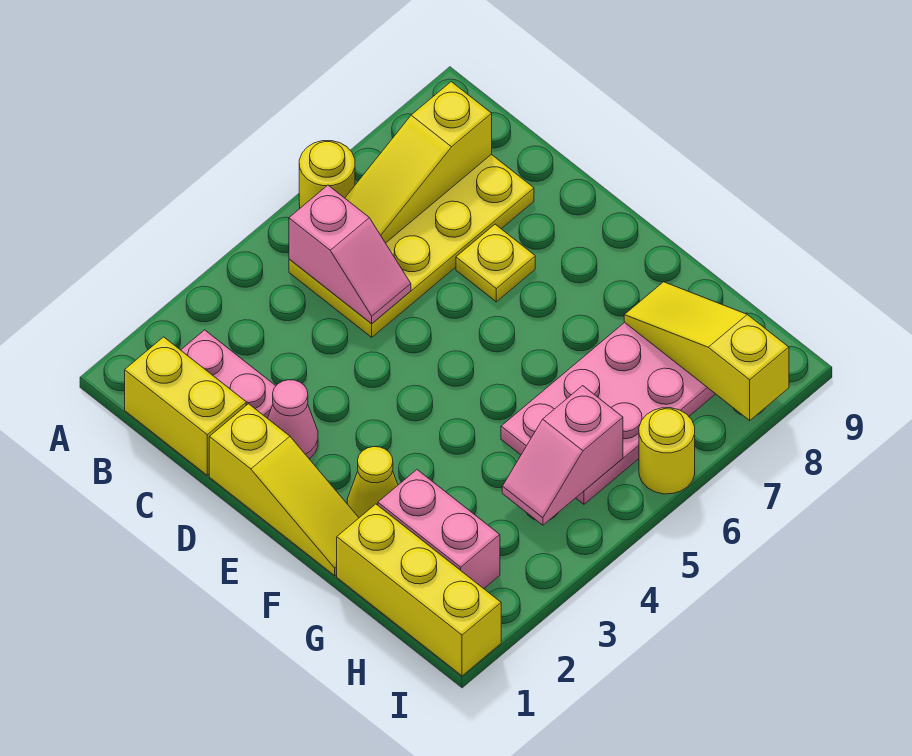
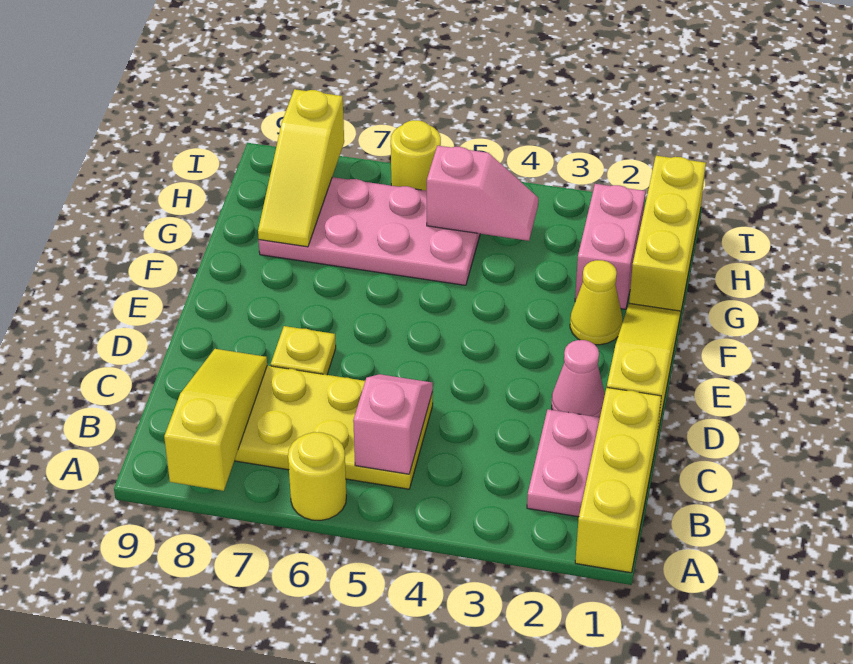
yellow brick B1:C1 level 1 -> yellow brick A1:C1 level 1
yellow slope B6:B8 level 2 top 8 -> yellow slope A8:C8 level 2 top A

